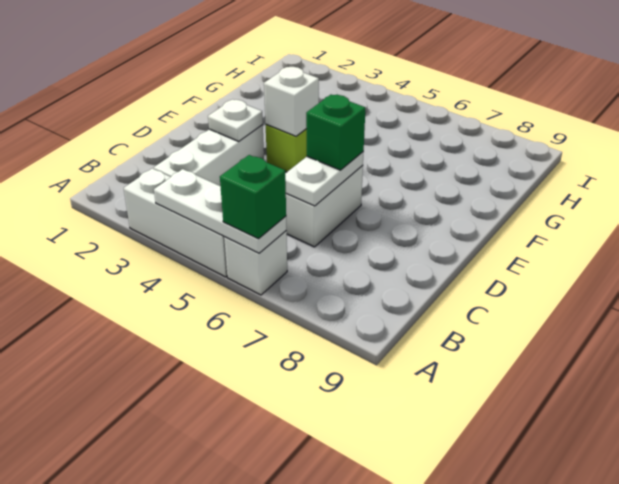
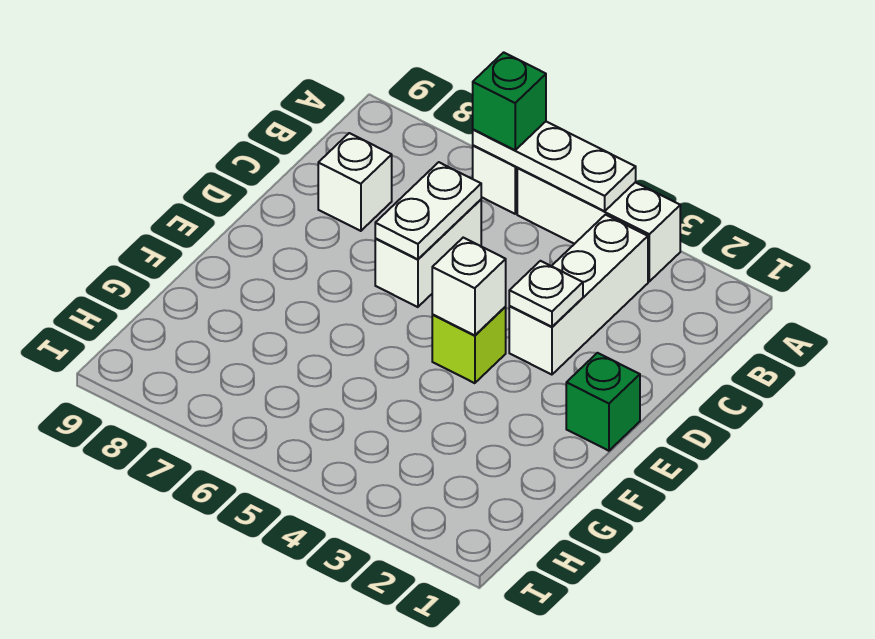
none -> white brick C8 level 1
green brick D6 level 3 -> green brick E1 level 1

